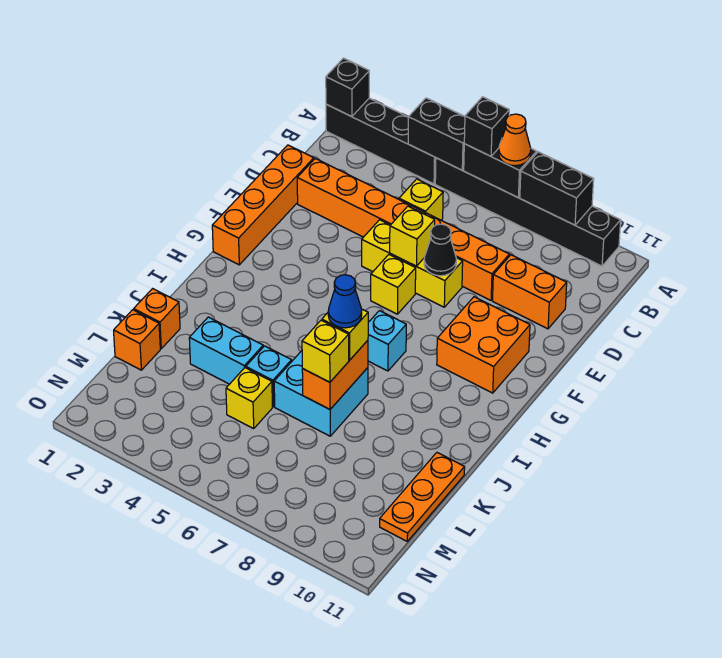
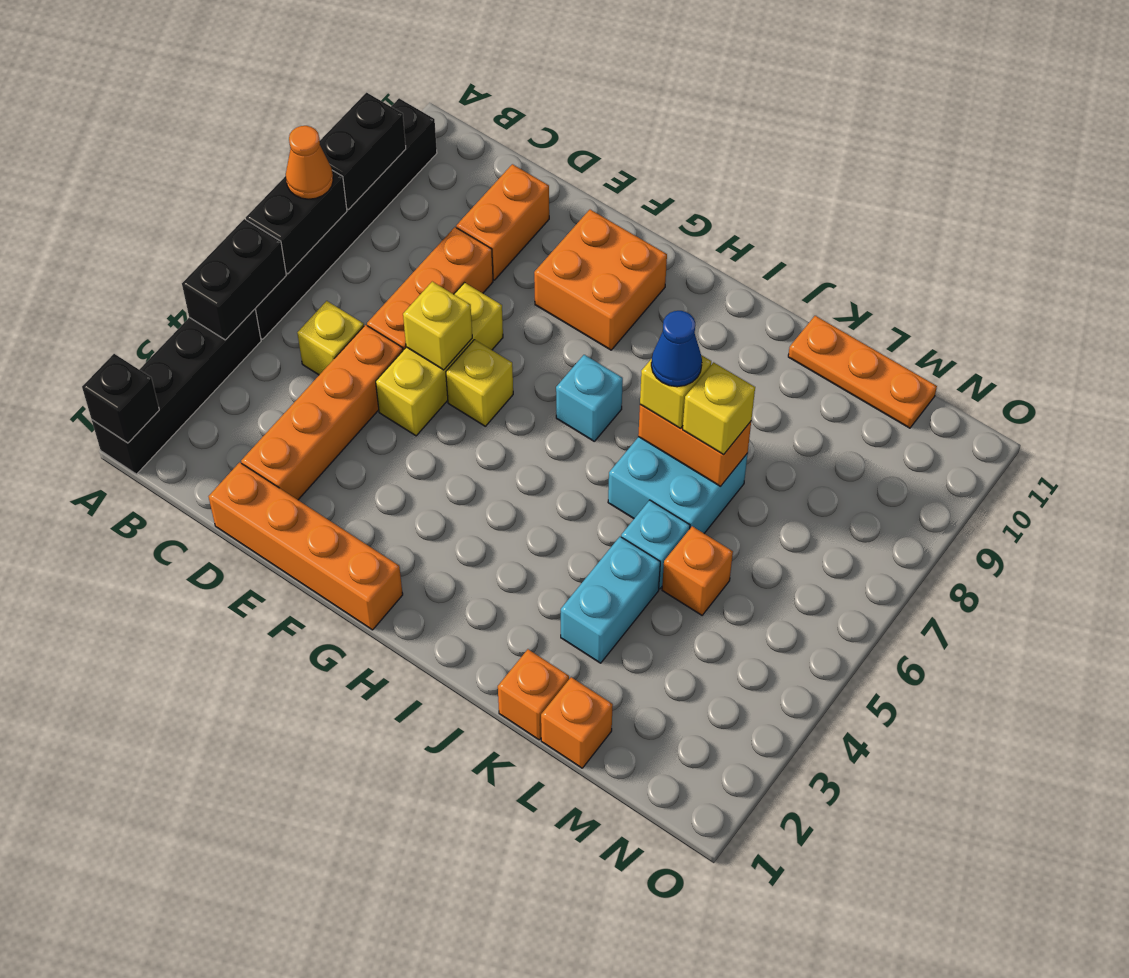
black brick A6 level 3 -> none
black cone E7 level 2 -> none
yellow brick L5 level 1 -> orange brick L5 level 1

